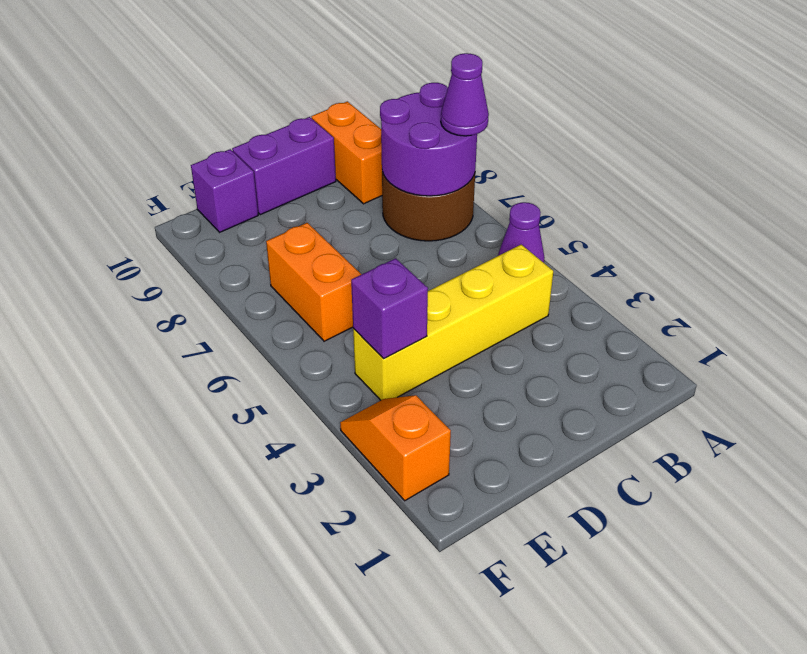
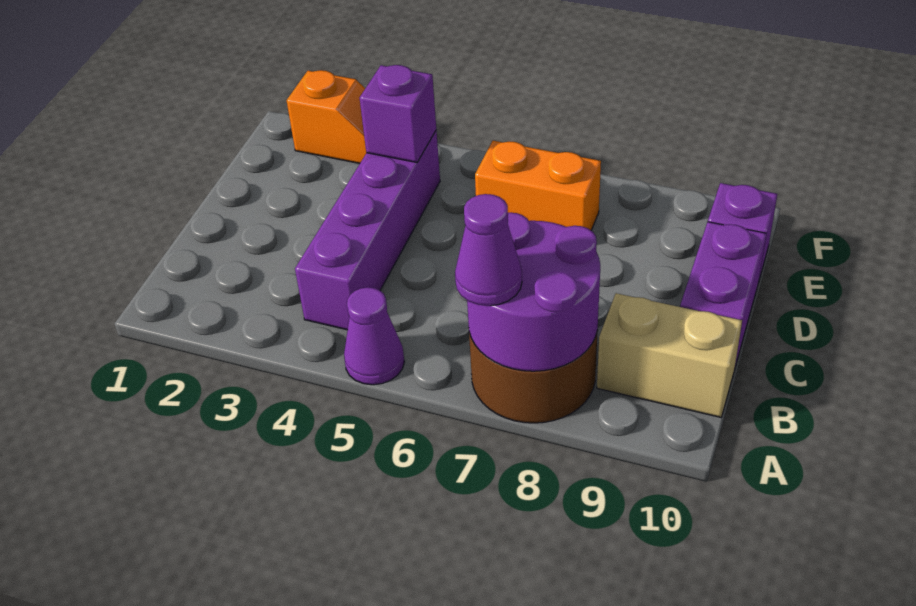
yellow brick B4:E4 level 1 -> purple brick B4:E4 level 1
orange brick B9:B10 level 1 -> tan brick B9:B10 level 1

